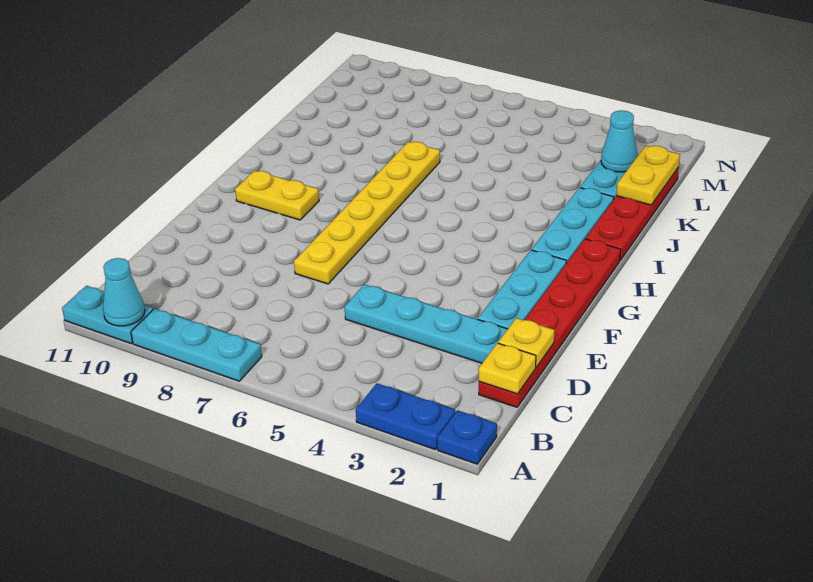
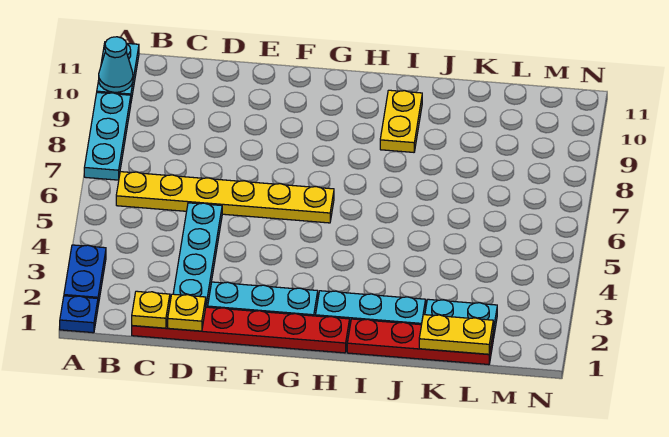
yellow plate E7:J7 level 1 -> yellow plate B6:G6 level 1
yellow plate G9:G10 level 1 -> yellow plate I9:I10 level 1
cyan cone L2 level 2 -> none

